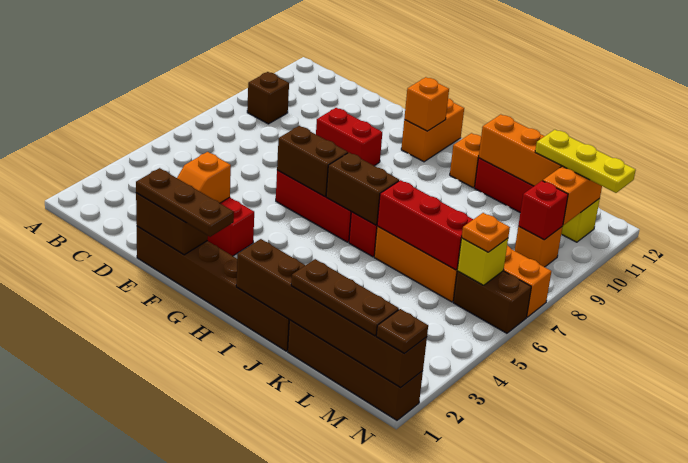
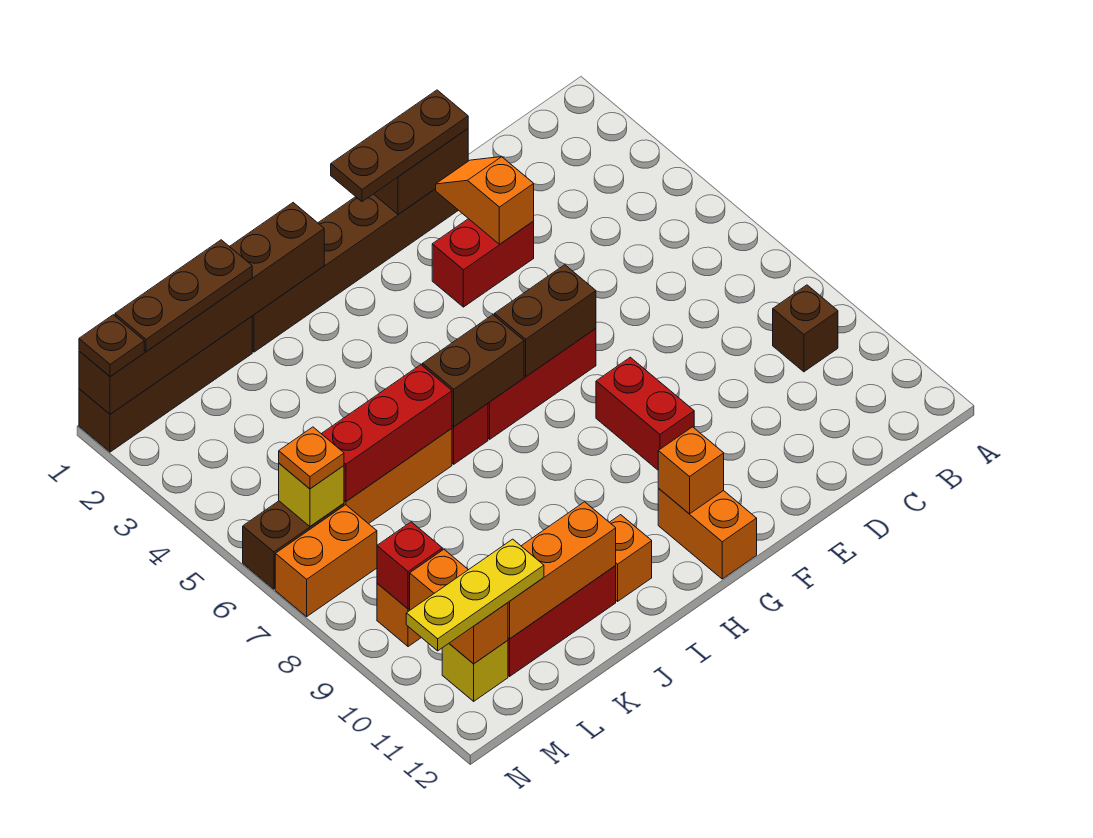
red brick E9:F9 level 1 -> red brick F8:F9 level 1

